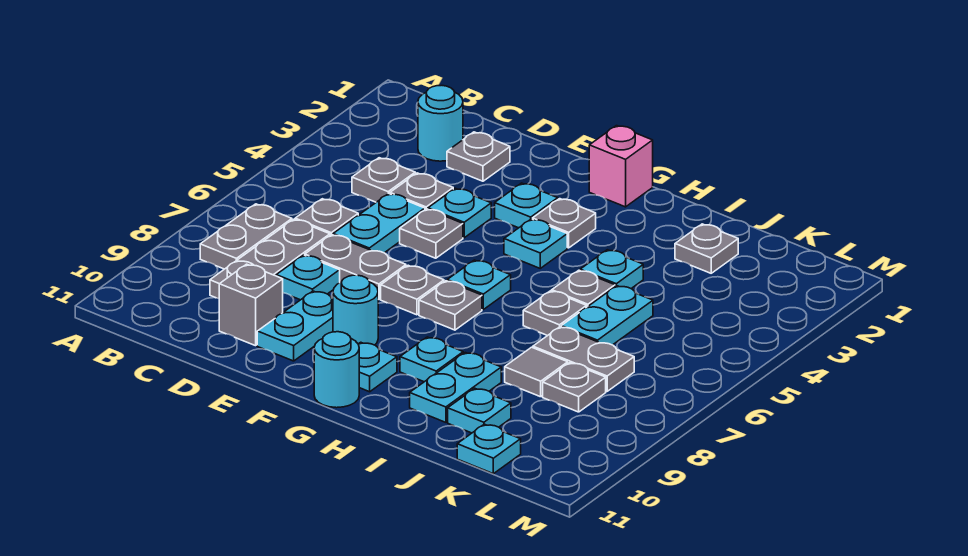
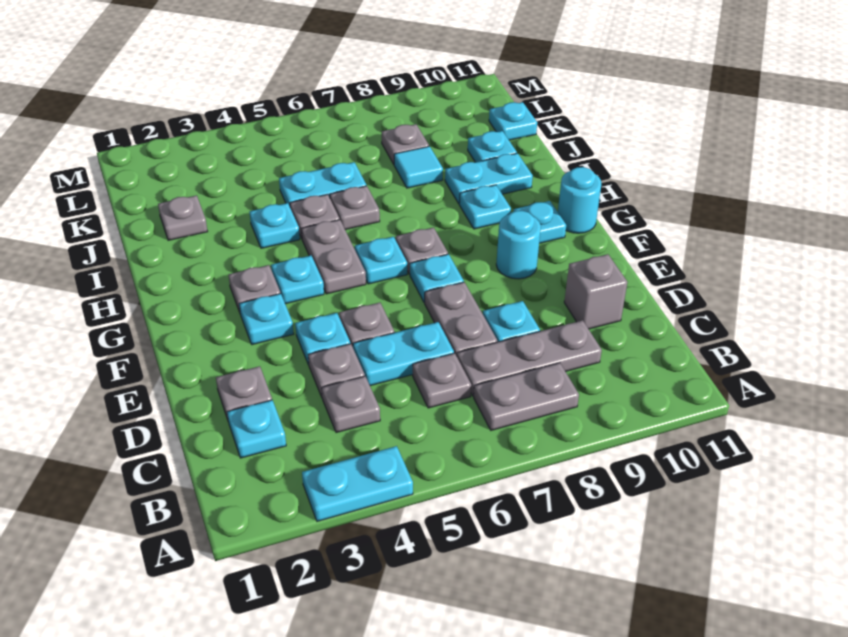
cyan round brick C2 level 1 -> cyan plate C2 level 1
cyan plate E9:E10 level 1 -> cyan plate A3:A4 level 1
grey plate F7 level 1 -> cyan plate F7 level 1
pink brick G1 level 1 -> none
grey plate J7:K7 level 1 -> grey plate G5:H5 level 1
grey tile J8 level 1 -> cyan tile J8 level 1

